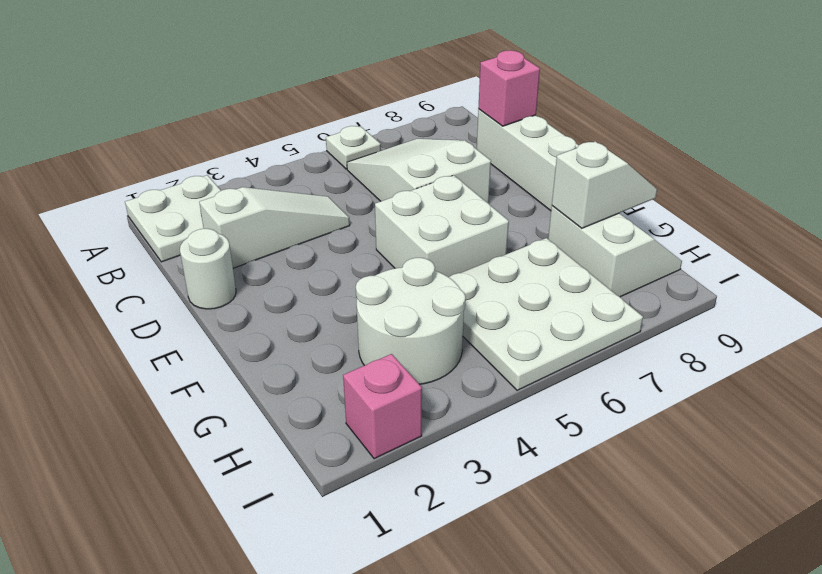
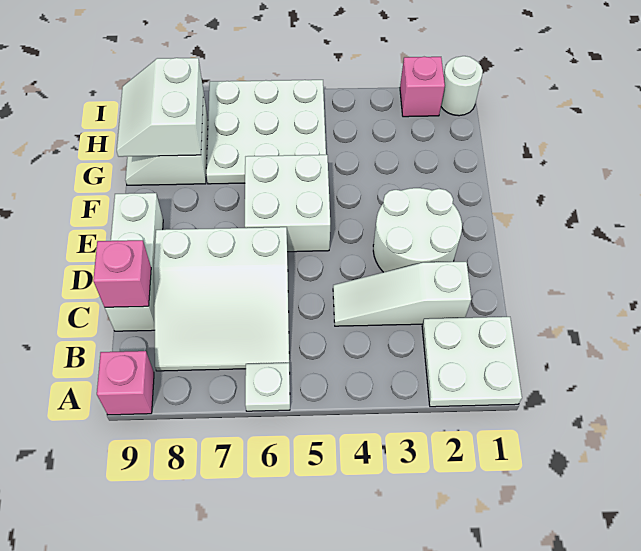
none -> pink brick A9 level 1
white slope B6:D7 level 1 top D -> white slope B6:D8 level 1 top D
white round brick D1 level 1 -> white round brick I1 level 1
white round brick G3:H4 level 1 -> white round brick D2:E3 level 1
white slope G8:G9 level 2 top 8 -> white slope G8:H9 level 2 top 8

